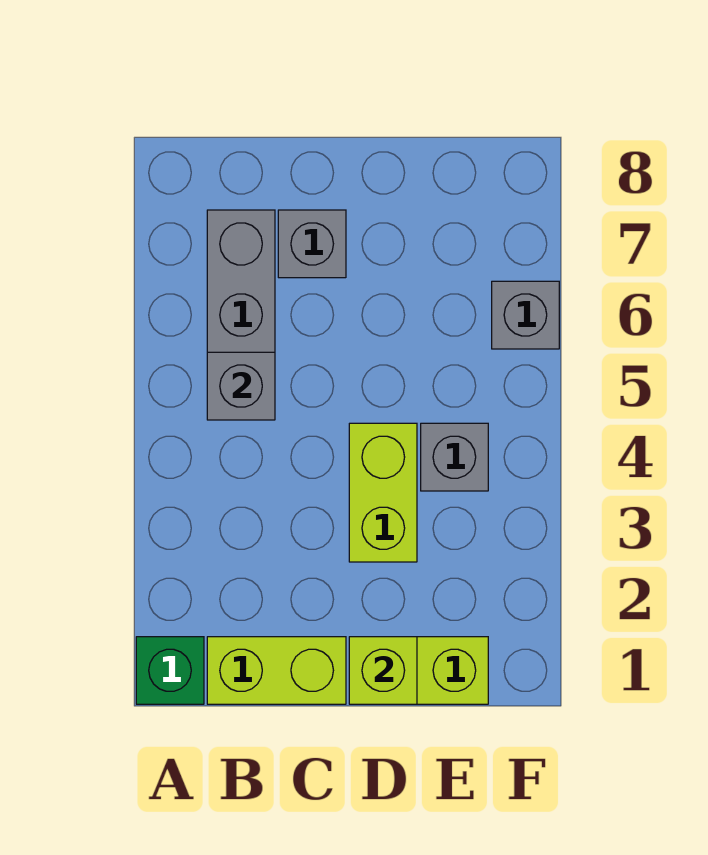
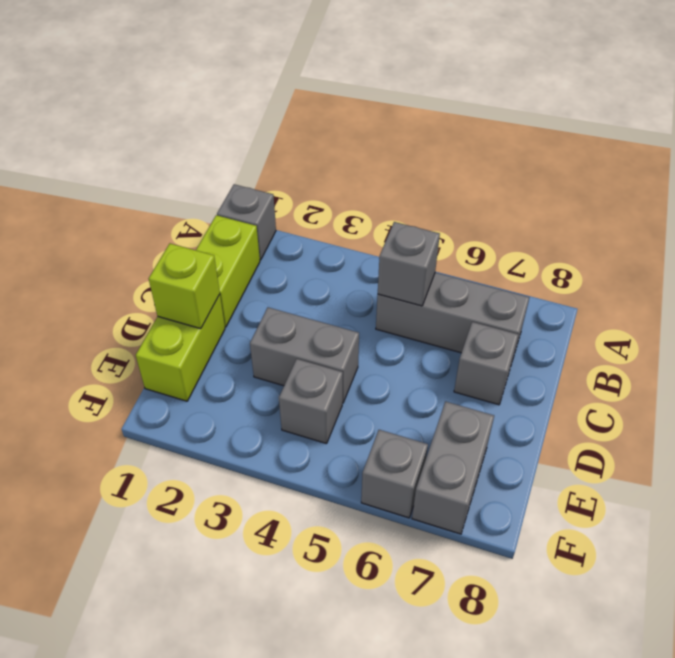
green brick A1 level 1 -> grey brick A1 level 1
lime brick D3:D4 level 1 -> grey brick D3:D4 level 1
none -> grey brick E7:F7 level 1

